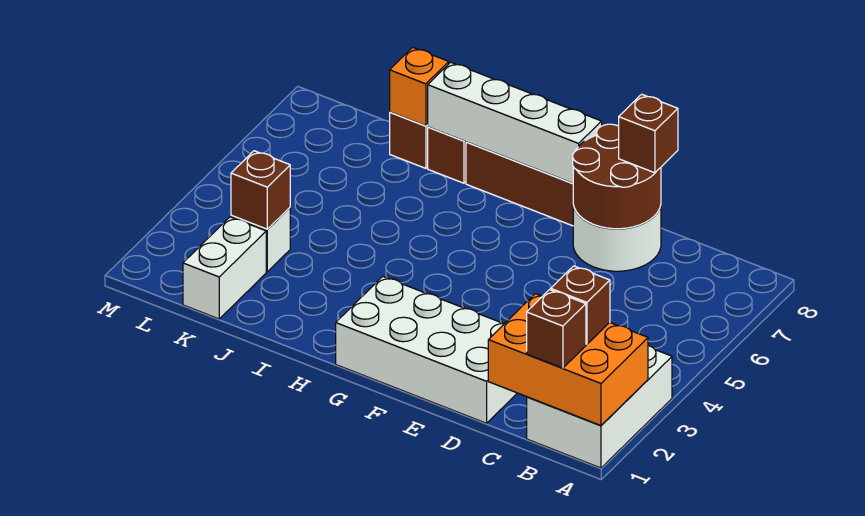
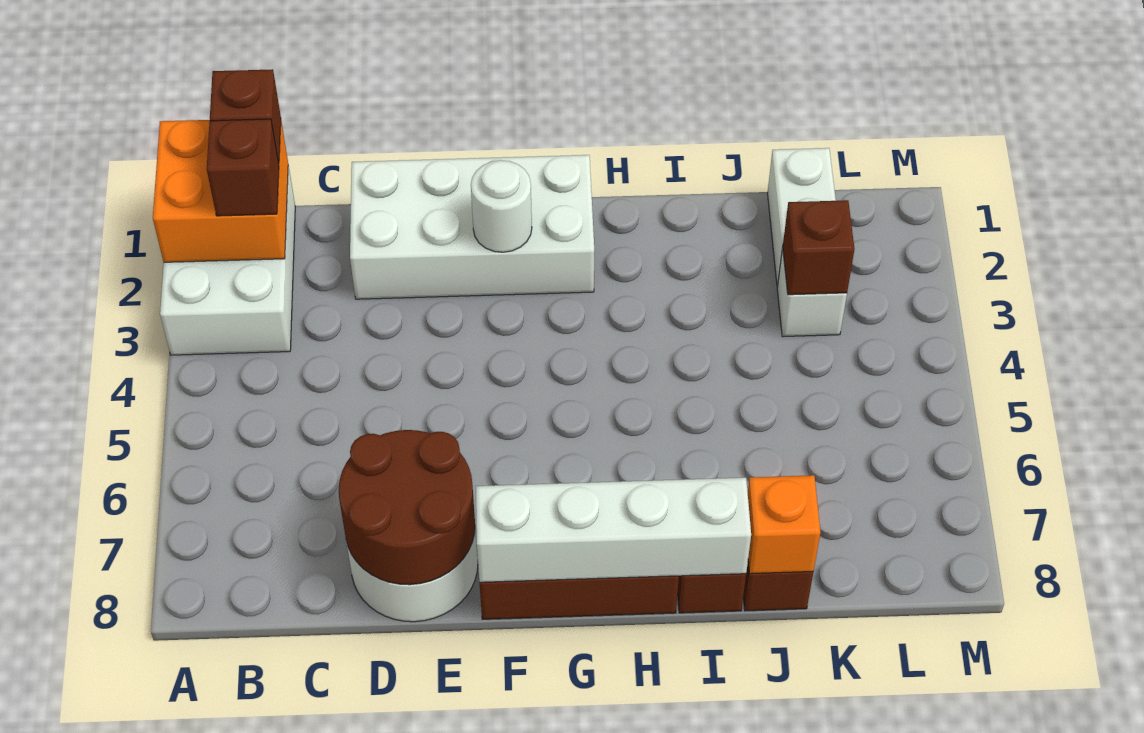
orange brick A1:C2 level 2 -> orange brick A1:B2 level 2
brown brick D8 level 3 -> none
none -> white round brick F2 level 2

